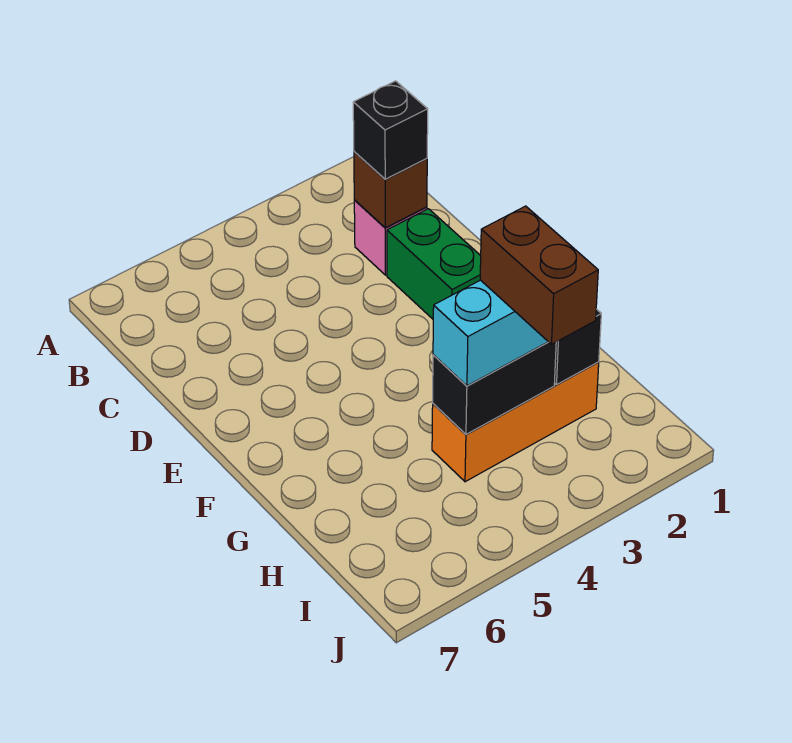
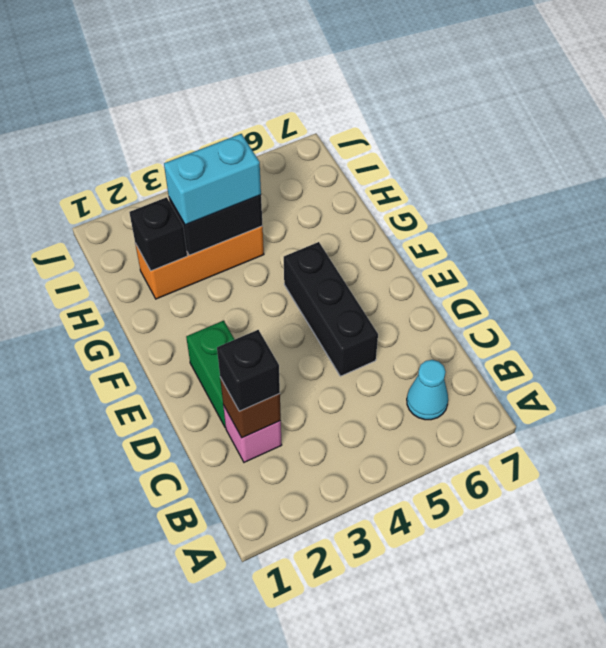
none -> cyan cone B6 level 1
none -> black brick D5:F5 level 1
brown brick H3:I3 level 4 -> none

